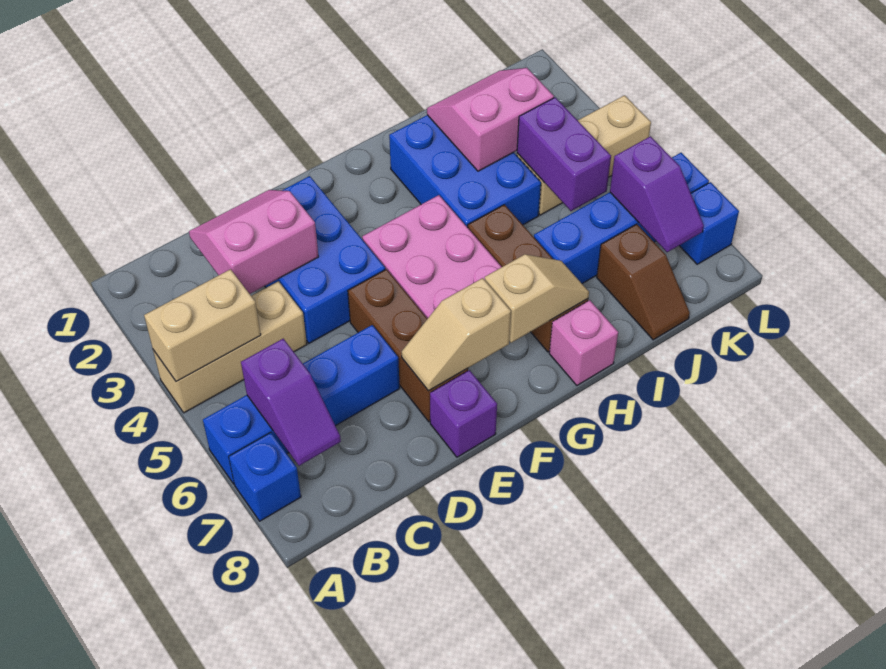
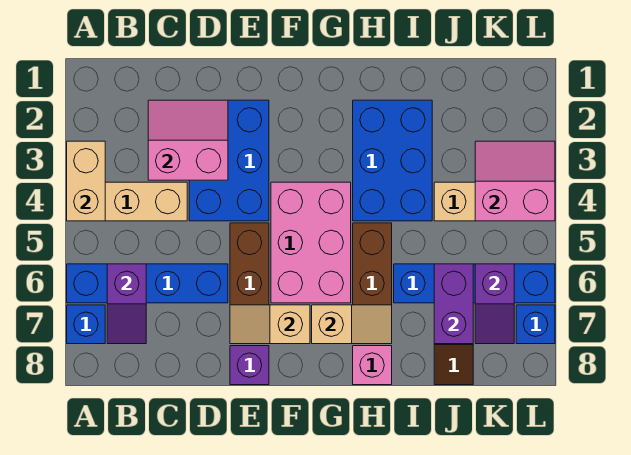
tan brick A4:B4 level 2 -> tan brick A3:A4 level 2
pink slope I2:J3 level 2 top 3 -> pink slope K3:L4 level 2 top 4
purple brick J4:J5 level 2 -> purple brick J6:J7 level 2

